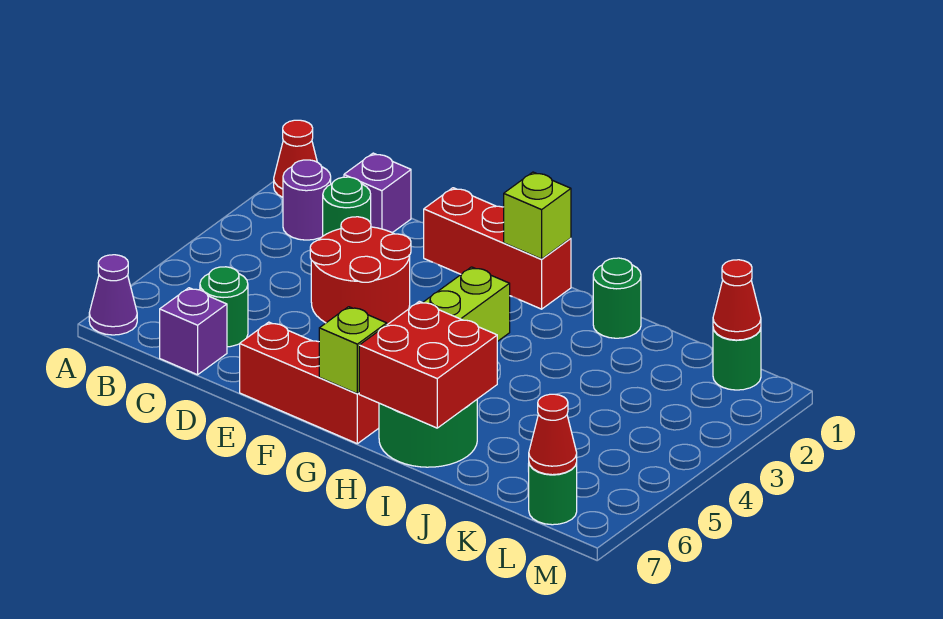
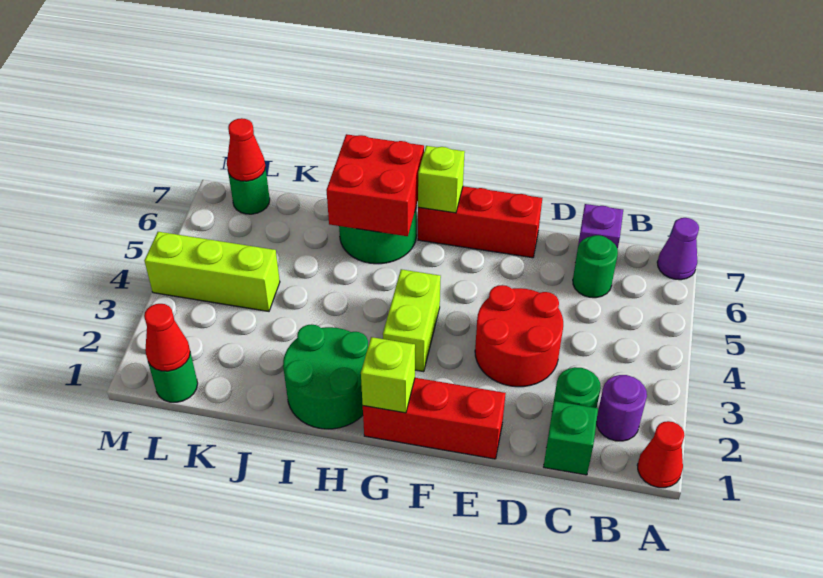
purple brick C1 level 1 -> green brick C1 level 1
green round brick I1 level 1 -> green round brick H1:I2 level 1
none -> lime brick K4:M4 level 1

